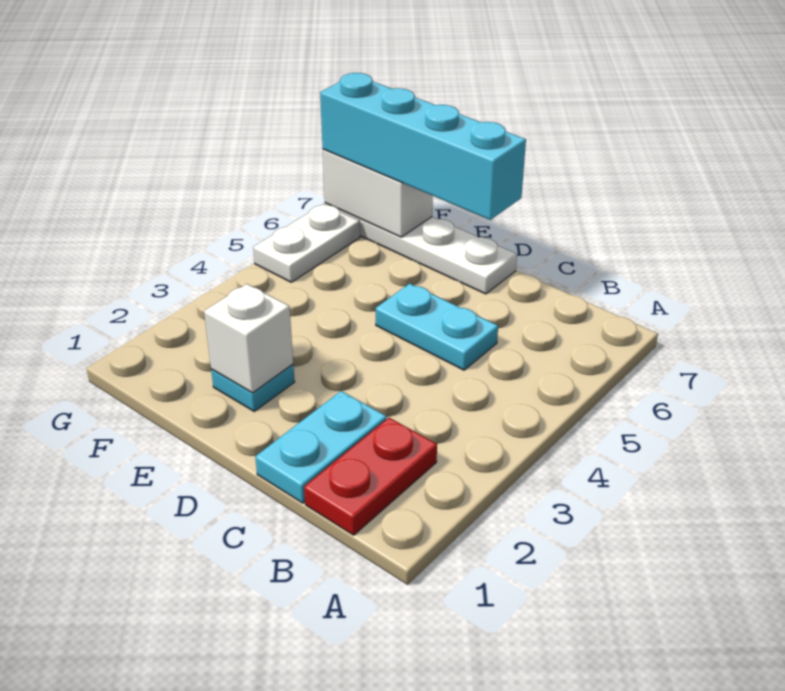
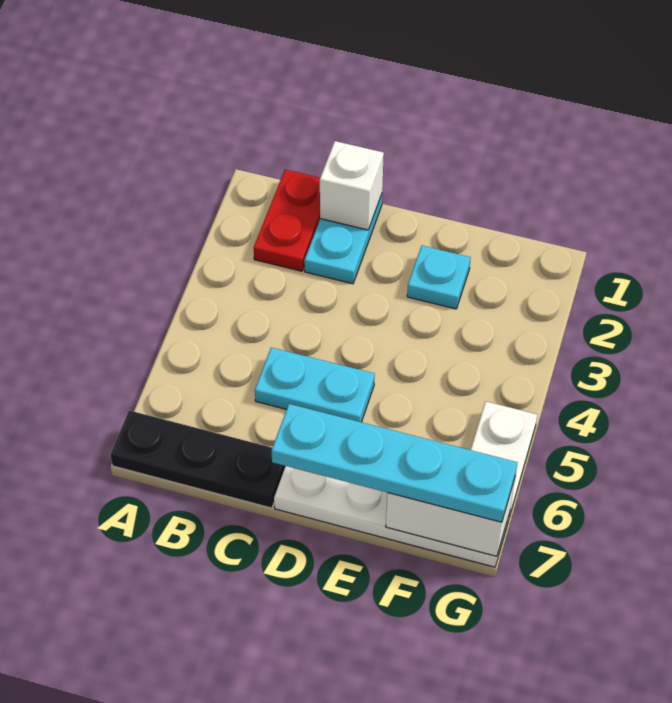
none -> black plate A7:C7 level 1
cyan brick D7:G7 level 3 -> cyan plate D7:G7 level 3
white brick E2 level 2 -> white brick C1 level 2

